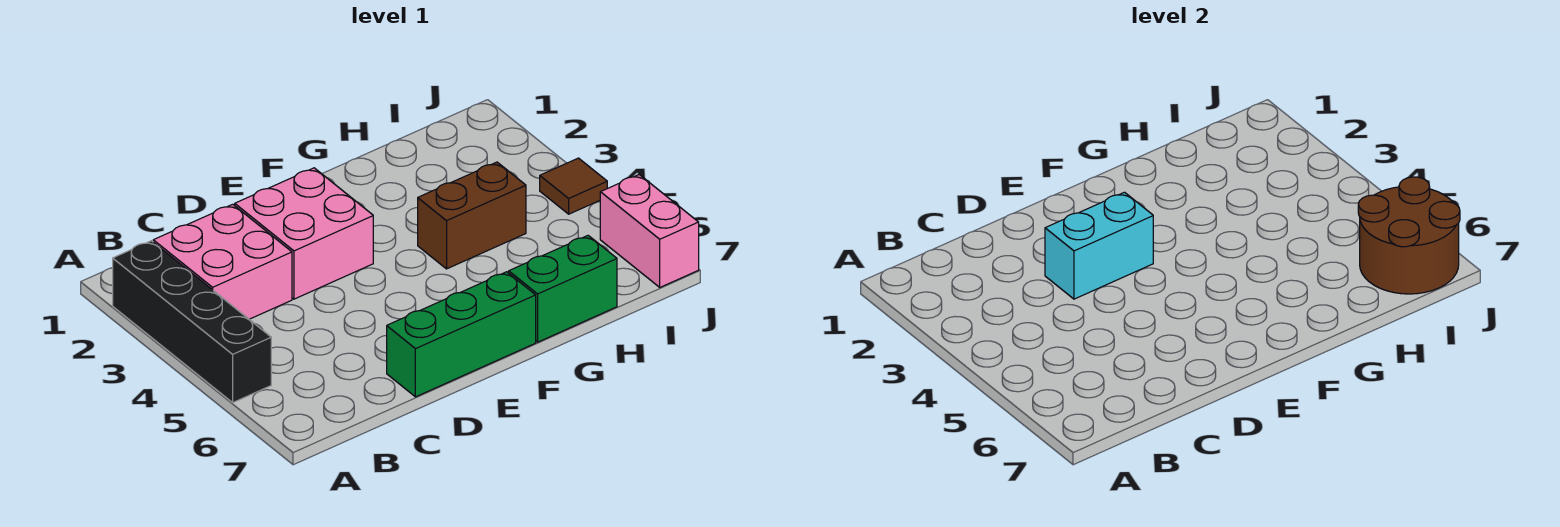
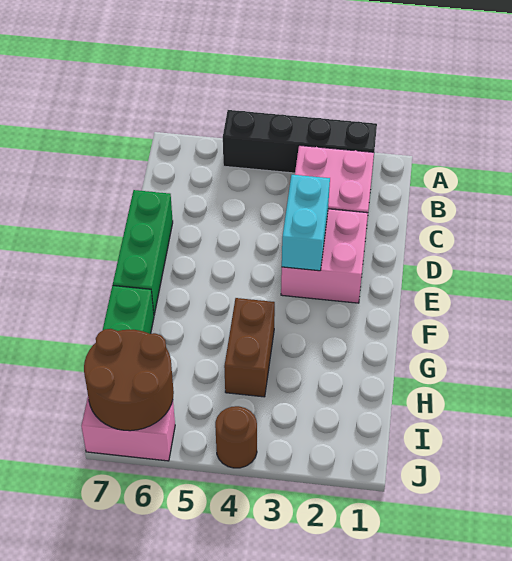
brown tile J4 level 1 -> brown round brick J4 level 1

